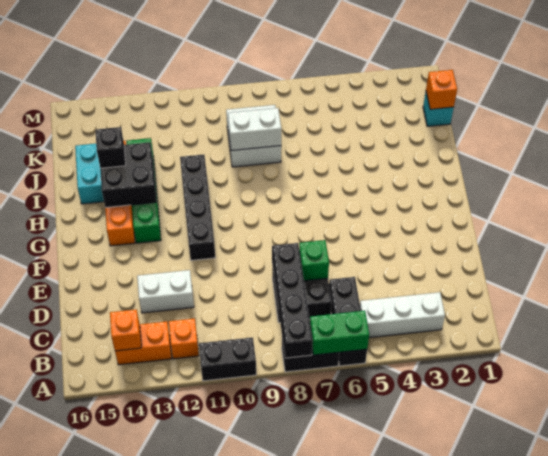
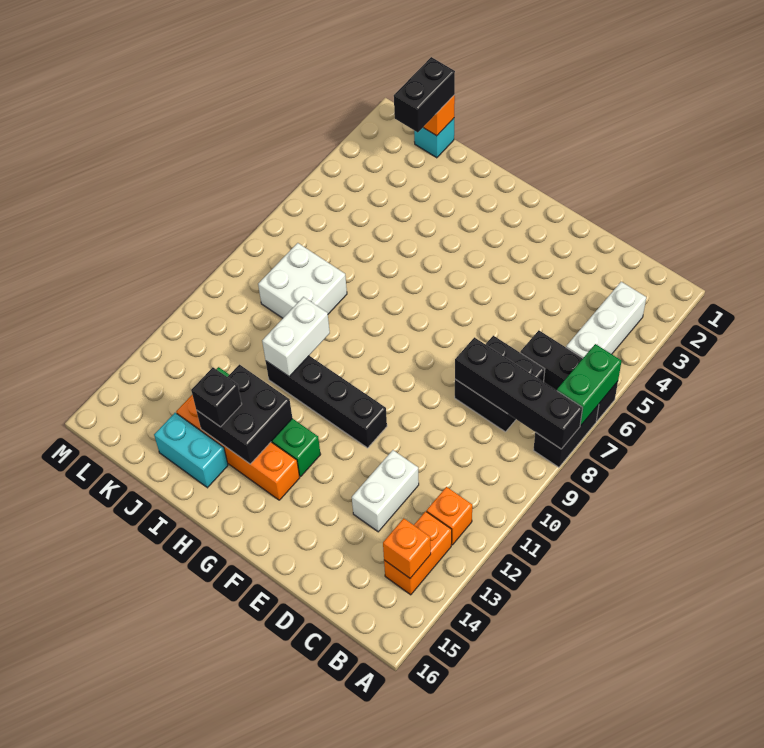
black brick A10:A11 level 1 -> black brick K1:K2 level 3
green brick D7 level 2 -> none
white brick J8:J9 level 2 -> white brick I10:I11 level 2

